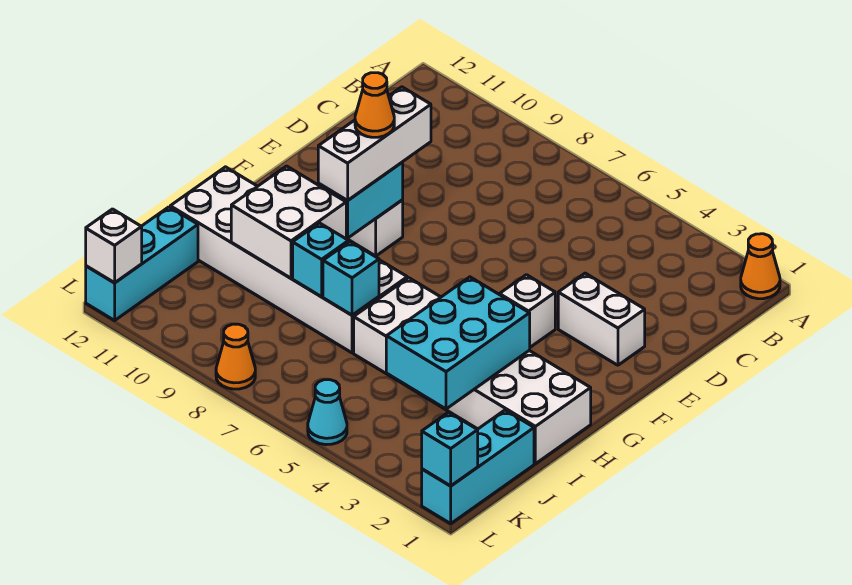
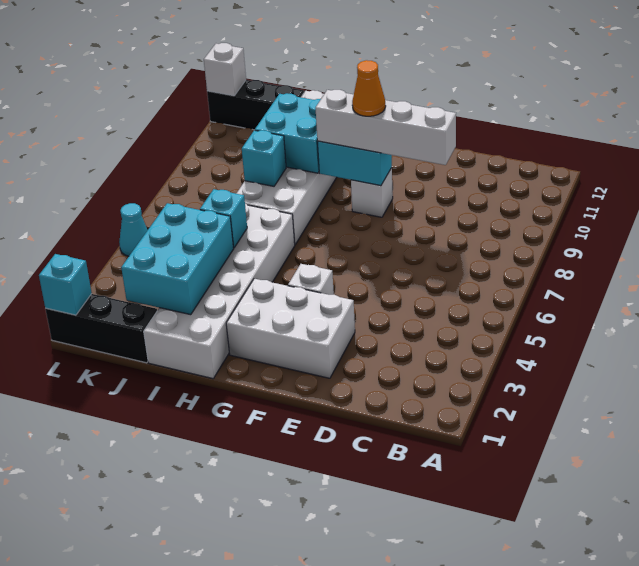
orange cone A1 level 1 -> none
white brick E2:E3 level 1 -> white brick E2:G3 level 1
white brick E9:G9 level 3 -> white brick D9:G9 level 3
cyan brick H3:J4 level 2 -> cyan brick I2:J4 level 2
white brick H9:I10 level 2 -> cyan brick H9:I10 level 2
cyan brick I7 level 2 -> cyan brick I5 level 2
cyan brick J1:L1 level 1 -> black brick J1:L1 level 1
cyan brick J12:L12 level 1 -> black brick J12:L12 level 1
orange cone L8 level 1 -> none

